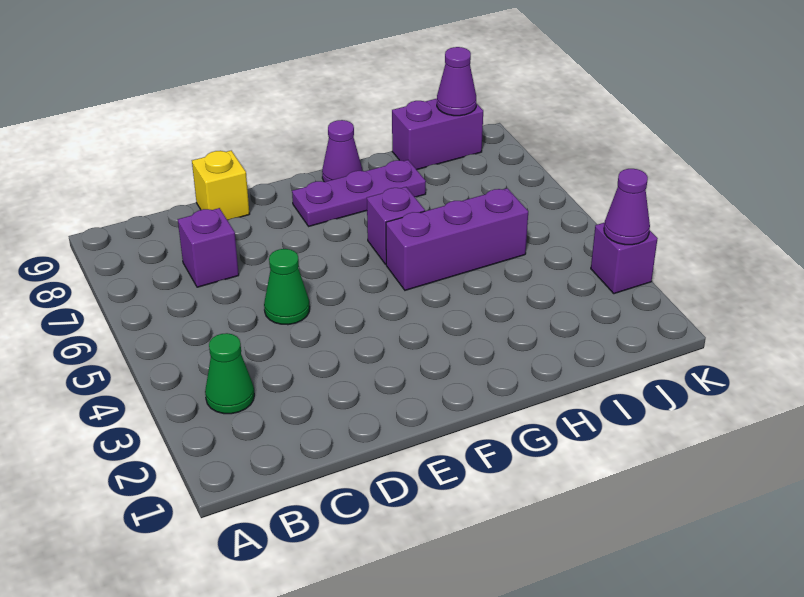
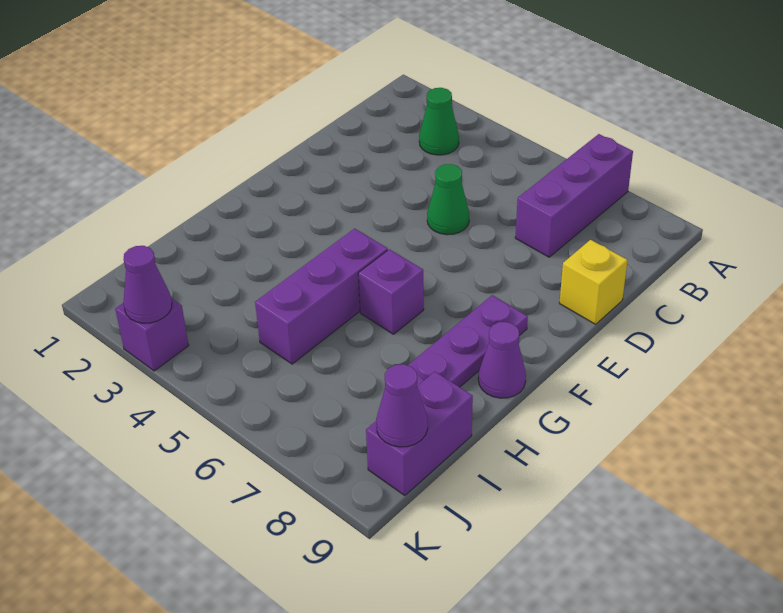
purple brick C7 level 1 -> purple brick A7:C7 level 1

